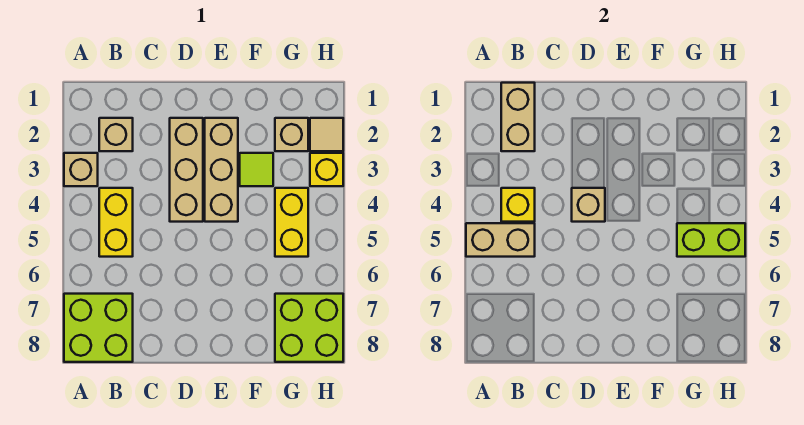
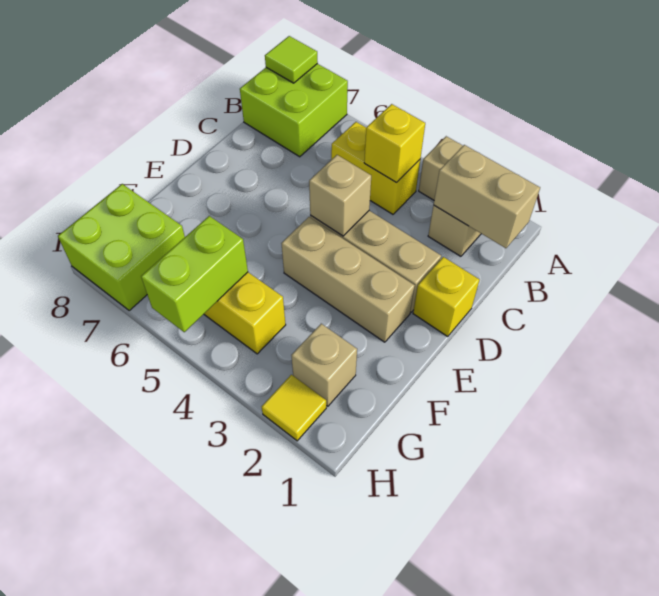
tan brick A5:B5 level 2 -> none
lime tile F3 level 1 -> lime tile A8 level 2
tan tile H2 level 1 -> yellow tile H2 level 1
yellow brick H3 level 1 -> yellow brick D1 level 1

